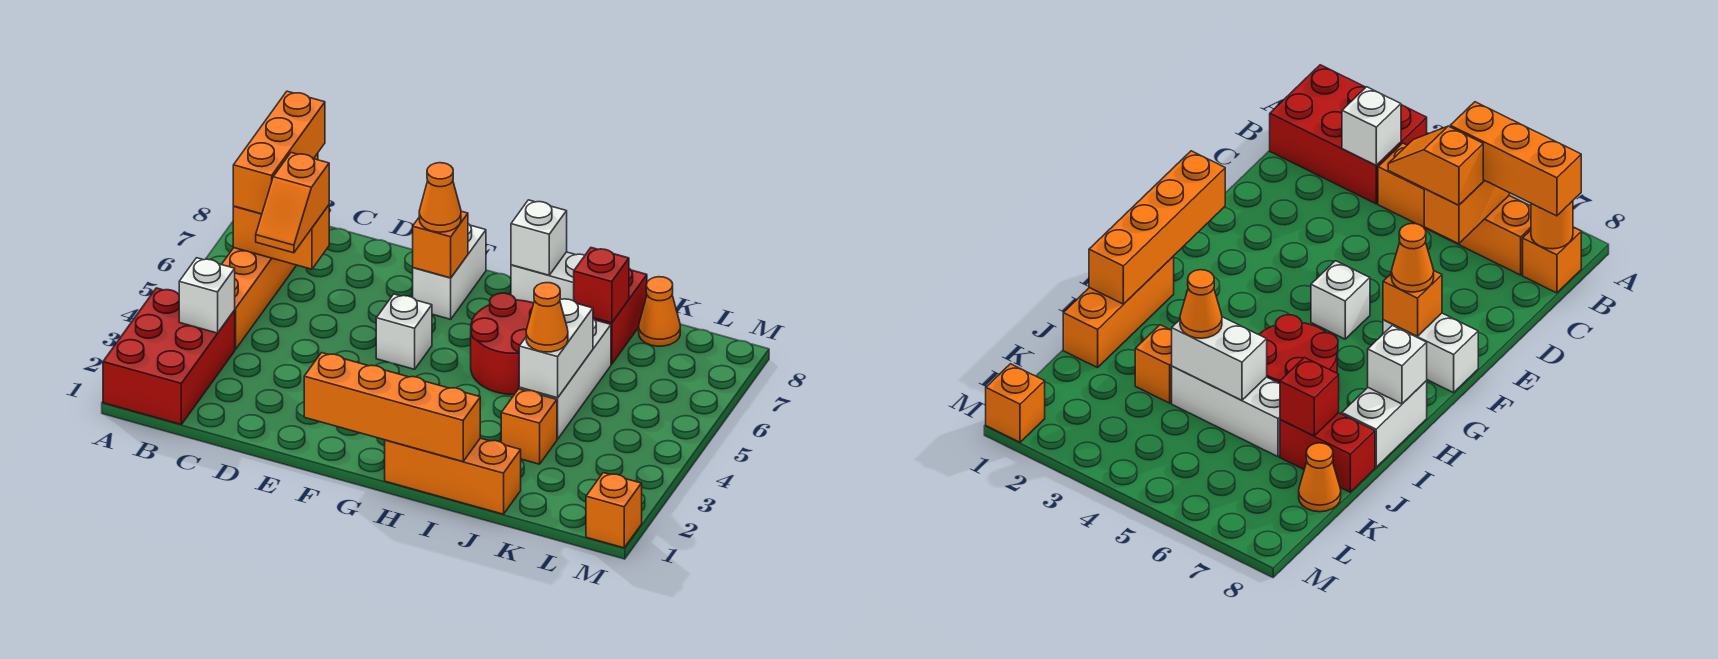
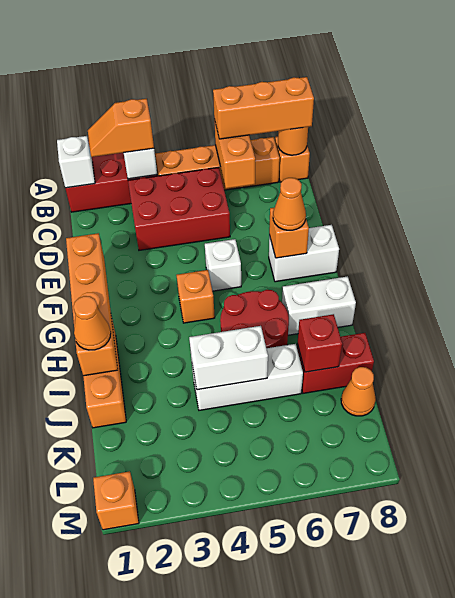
none -> red brick C3:D5 level 1
orange slope C5:C6 level 3 top 6 -> orange slope B2:B3 level 3 top 3
white brick H8:I8 level 1 -> white brick H7:H8 level 1
white brick H8 level 2 -> white brick B1 level 2
orange brick J3 level 1 -> orange brick G4 level 1
orange cone J4 level 3 -> orange cone I1 level 3

